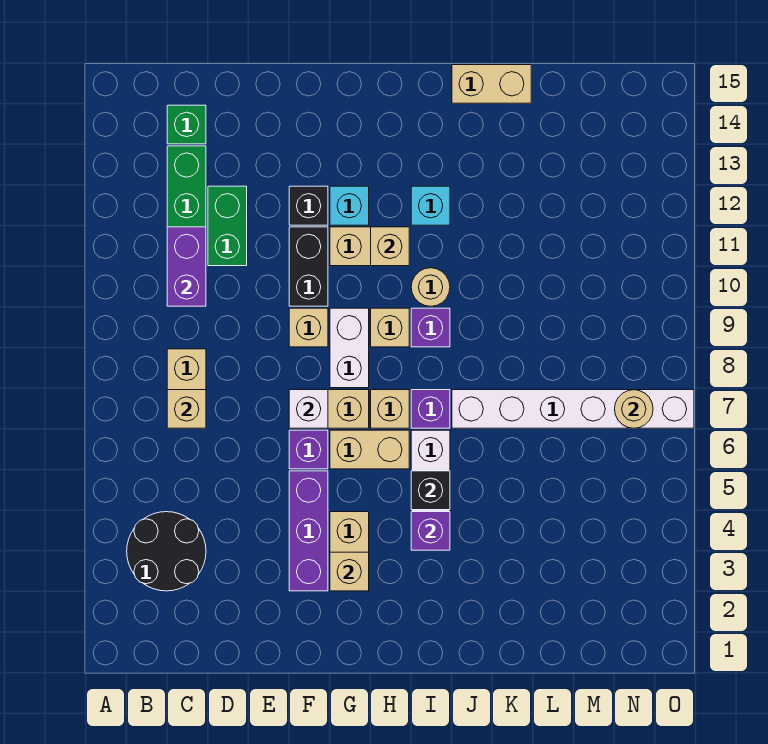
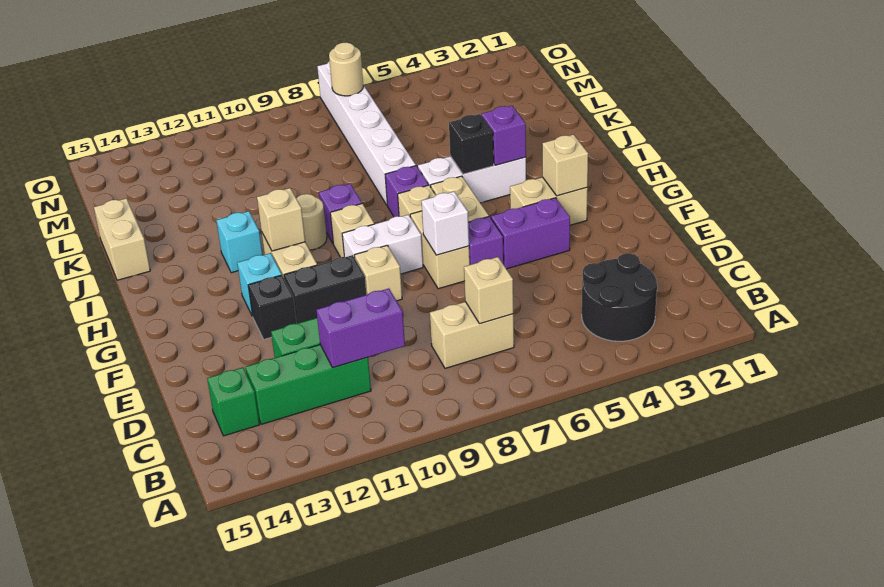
purple brick F3:F5 level 1 -> purple brick F4:F5 level 1

